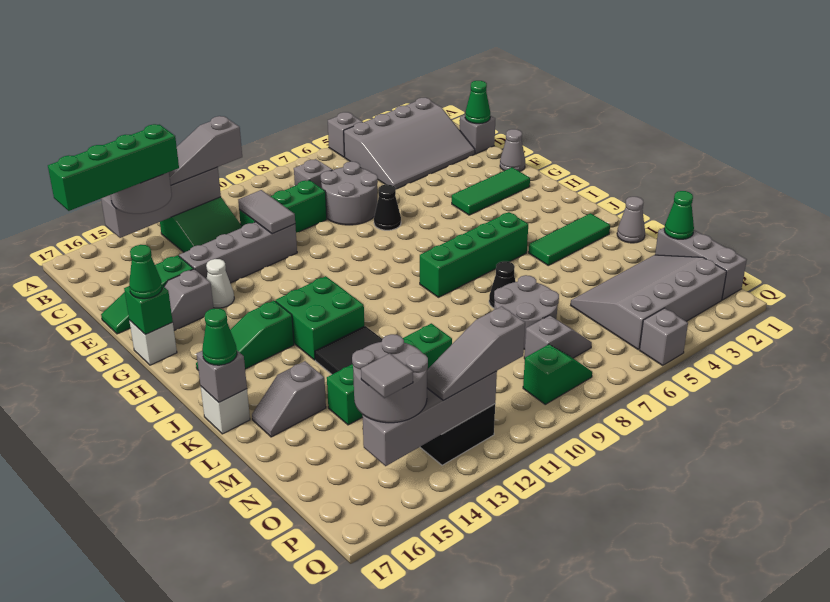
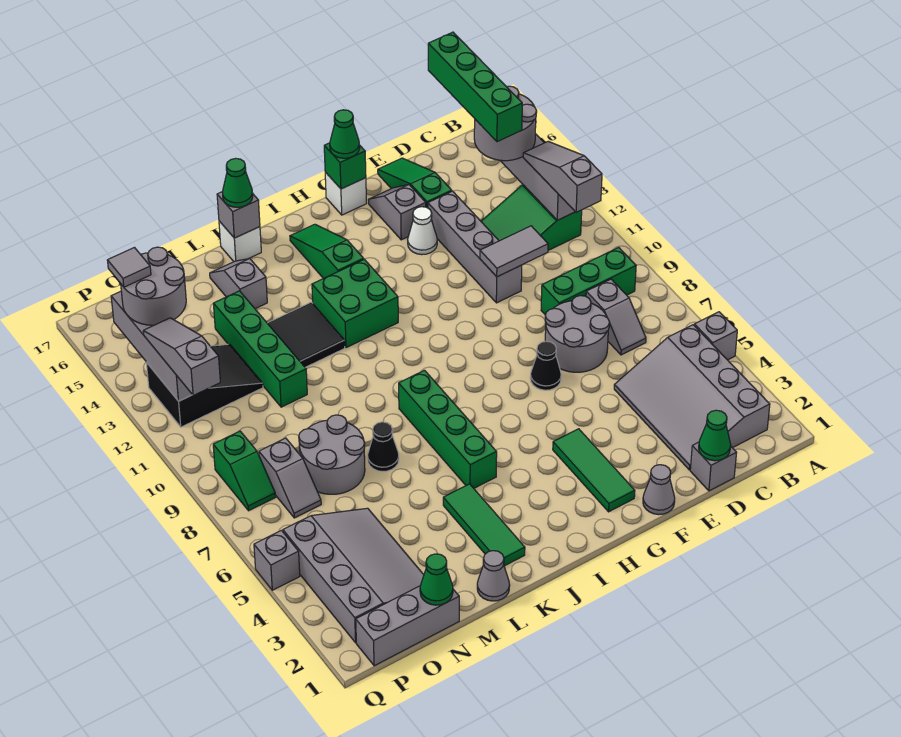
green brick D9:D11 level 1 -> green brick B9:D9 level 1

